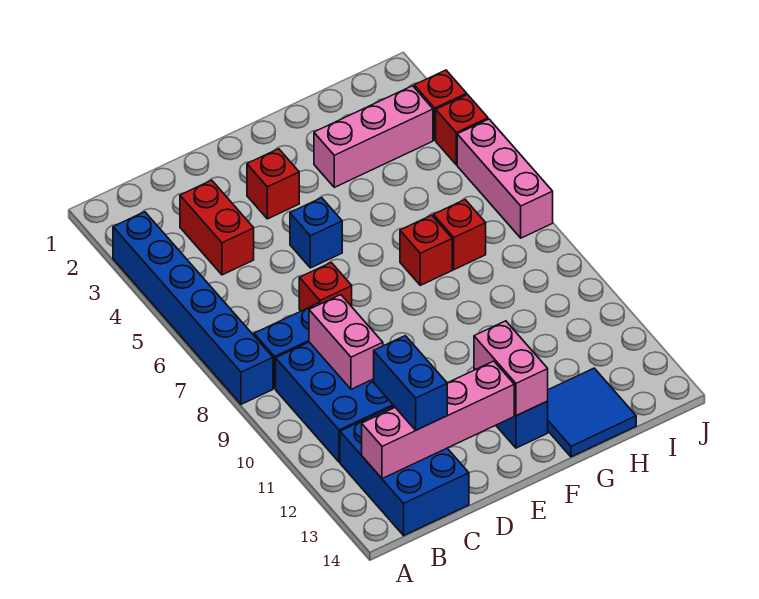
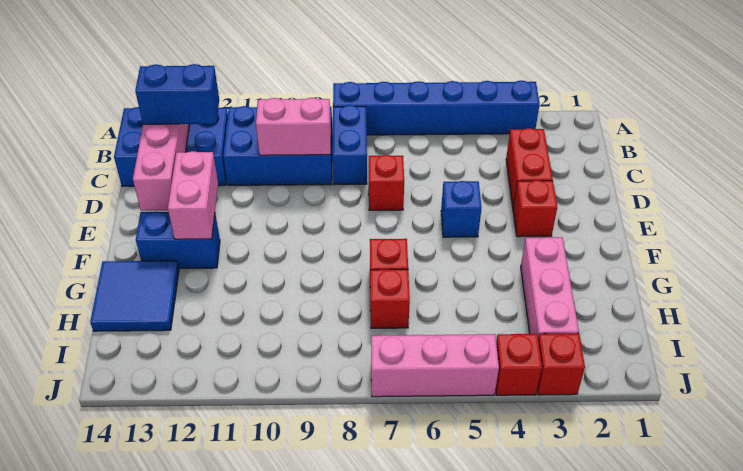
red brick C3:C4 level 1 -> red brick C3:D3 level 1
pink brick F12:F13 level 2 -> pink brick E12:F12 level 2

